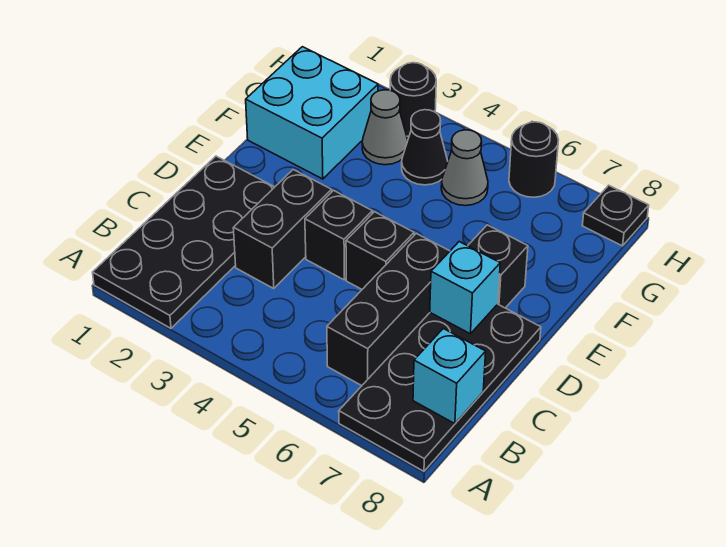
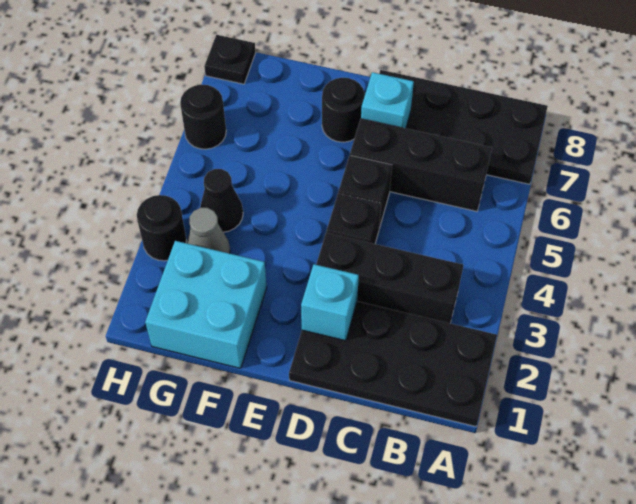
cyan brick B8 level 2 -> cyan brick D2 level 2
black brick C3:D3 level 1 -> black brick B3:D3 level 1
black brick E7 level 1 -> black round brick E7 level 1
grey cone G5 level 1 -> none

